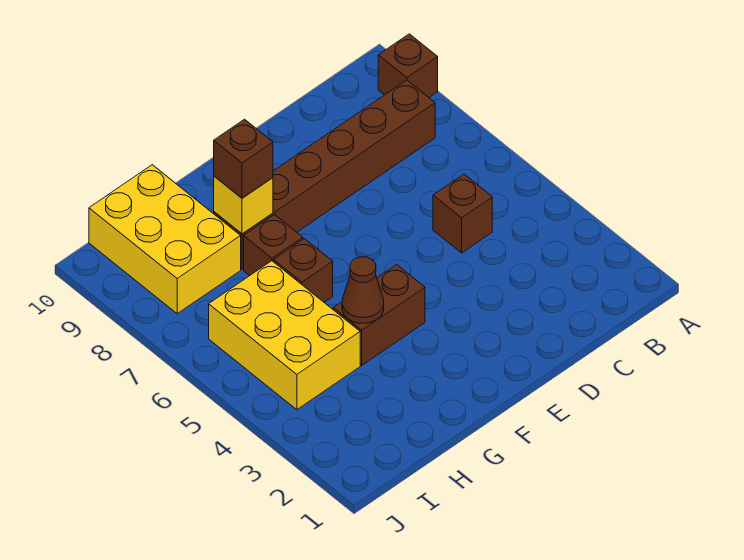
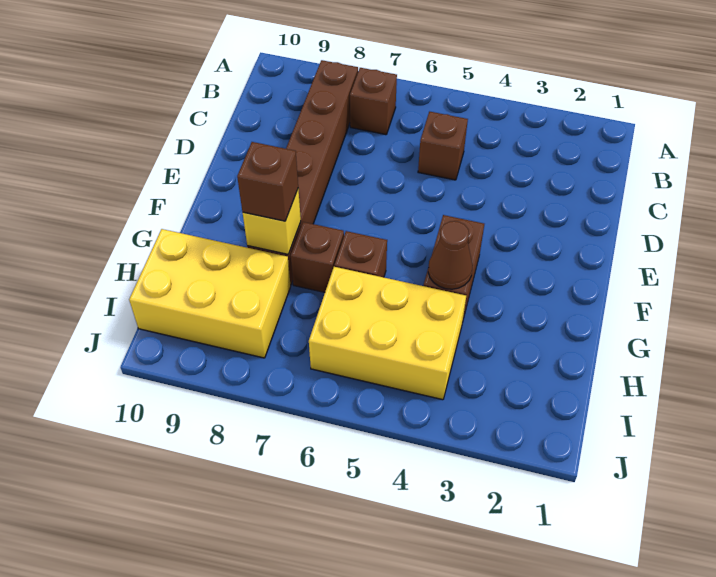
brown brick A9 level 1 -> brown brick B7 level 1

